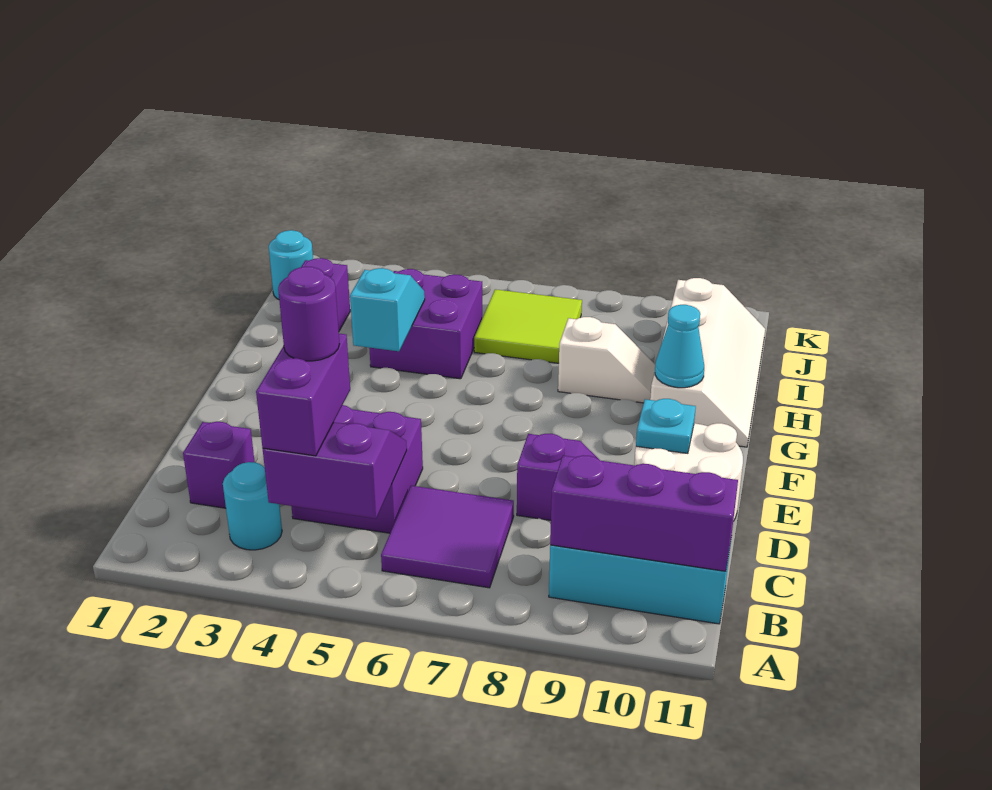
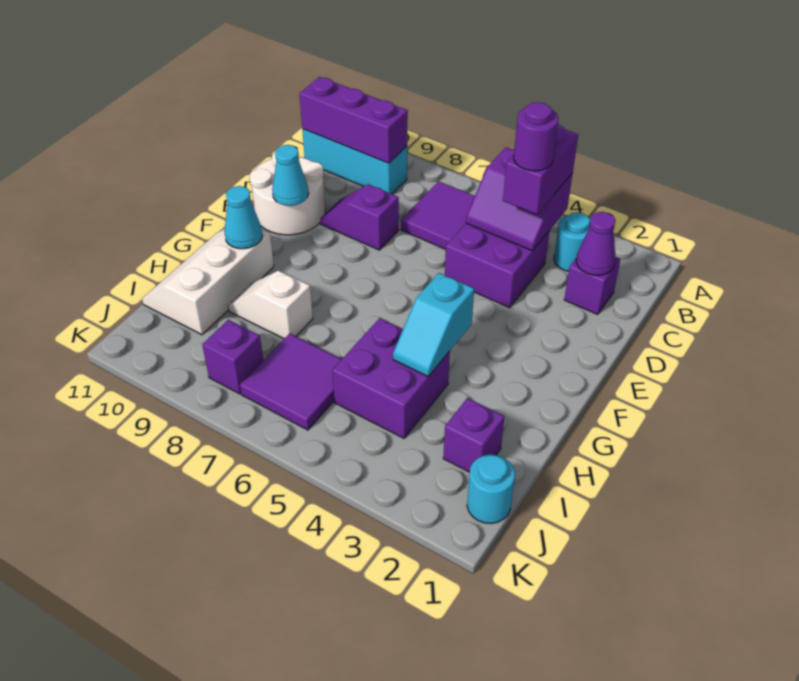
none -> purple cone C2 level 2
cyan plate E10 level 2 -> cyan cone E10 level 2
white slope G10:J11 level 1 top 10 -> white slope G10:I11 level 1 top 10
lime tile I6:J7 level 1 -> purple tile I6:J7 level 1
none -> purple brick J8 level 1

